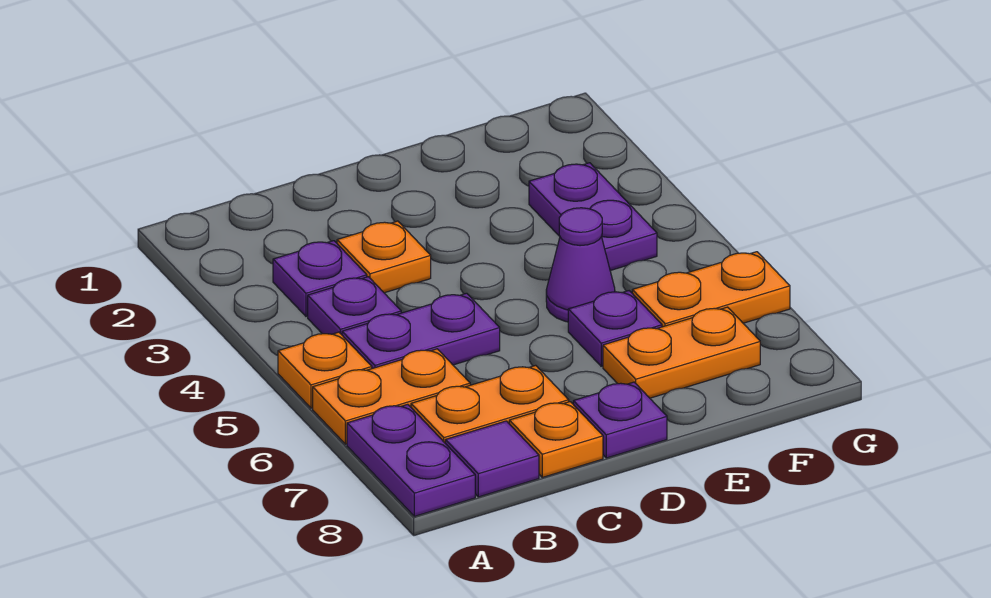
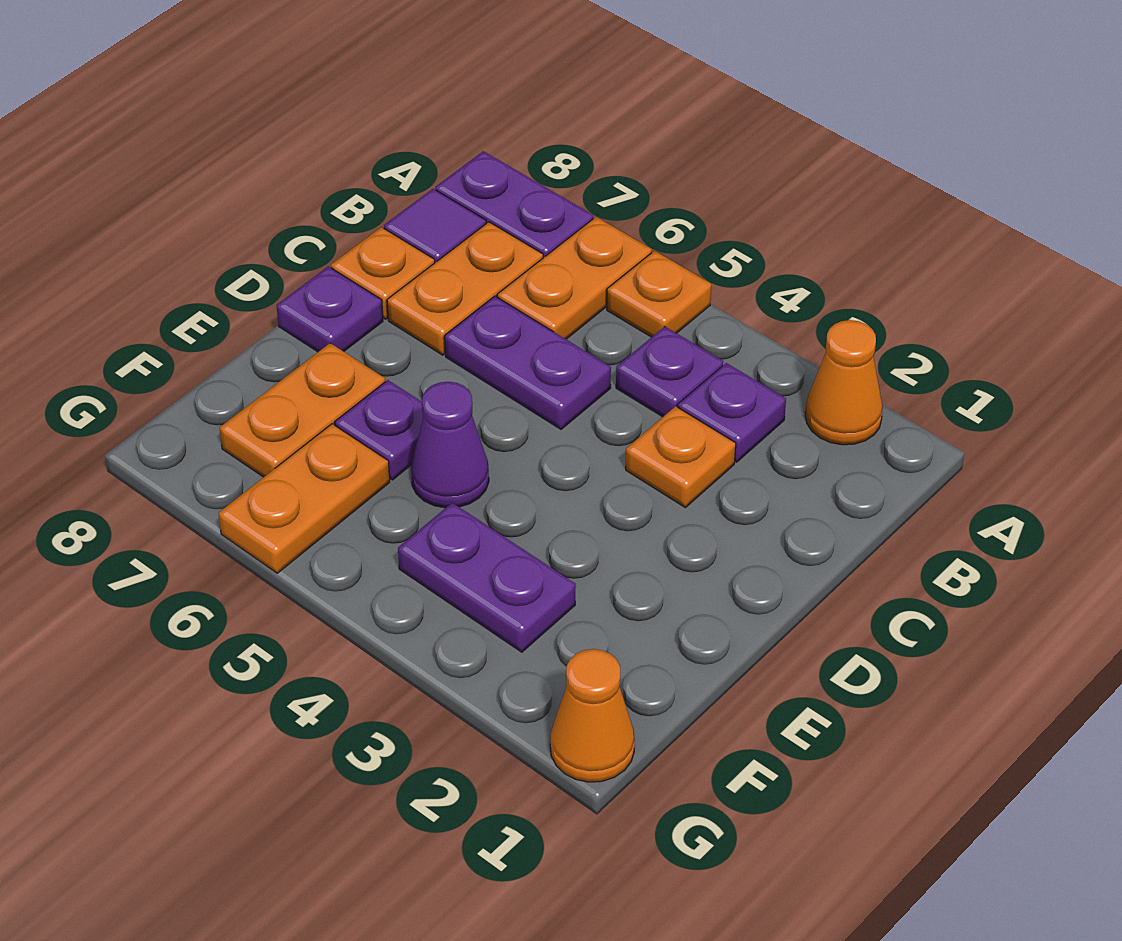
none -> orange cone A2 level 1
purple plate B5:C5 level 1 -> purple plate C5:C6 level 1
none -> orange cone G1 level 1

